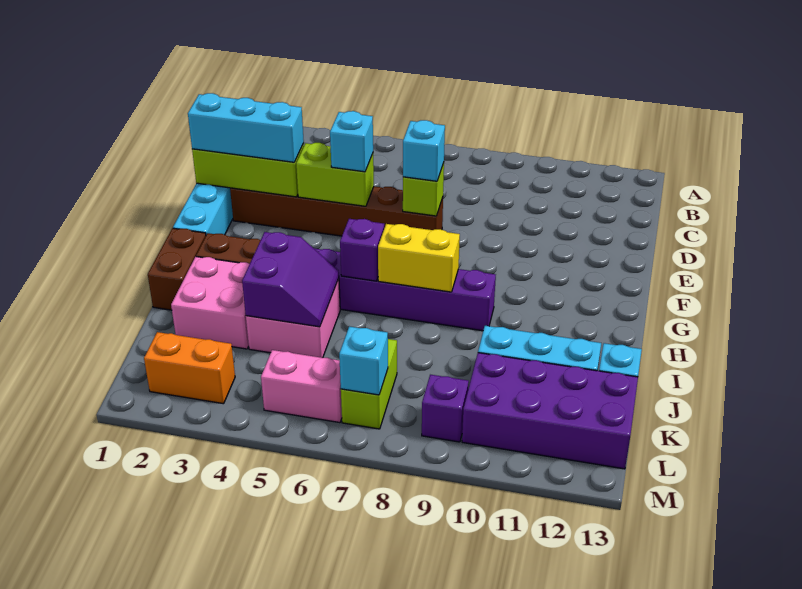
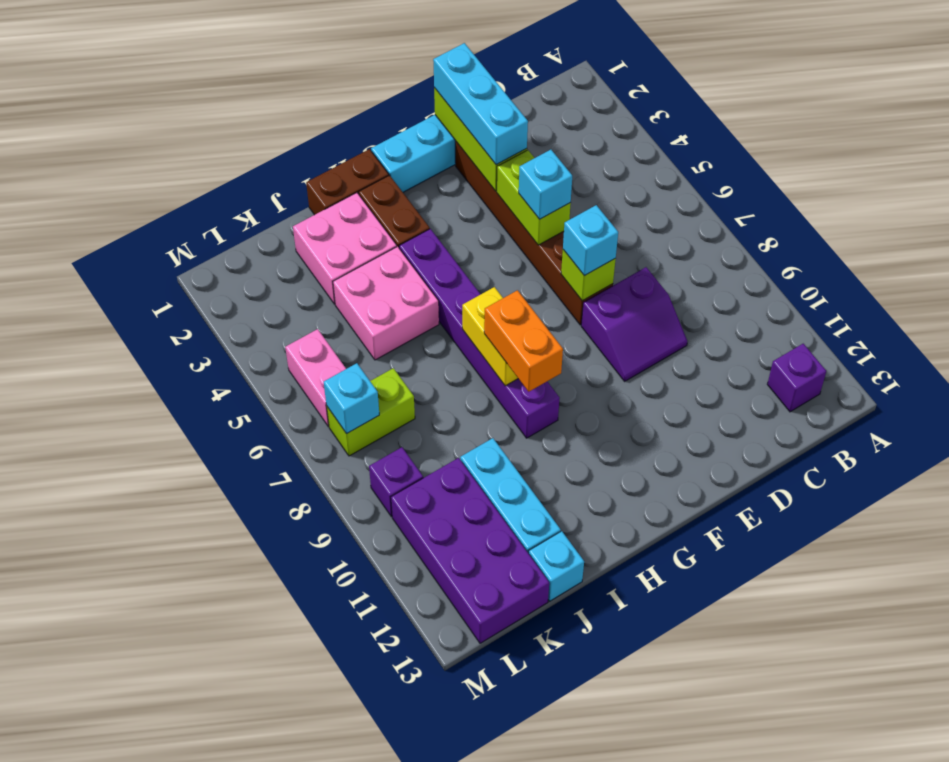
purple brick H6 level 2 -> purple brick B12 level 1
purple slope I4:J5 level 2 top 4 -> purple slope D8:E9 level 1 top 8
orange brick L2:L3 level 1 -> orange brick H8:H9 level 3

